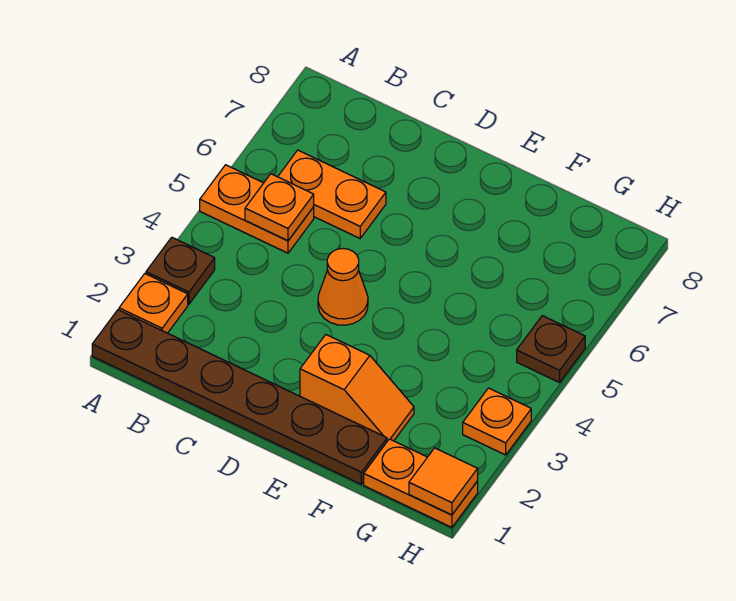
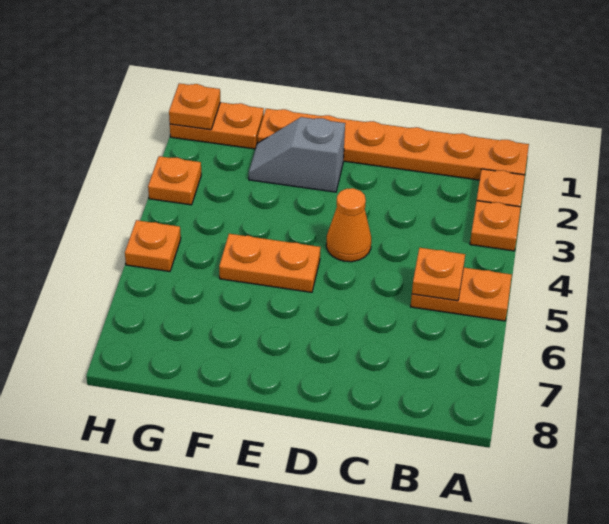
brown plate A1:F1 level 1 -> orange plate A1:F1 level 1
brown plate A3 level 1 -> orange plate A3 level 1
orange plate B6:C6 level 1 -> orange plate E5:F5 level 1
orange slope E2:F2 level 1 top E -> grey slope E2:F2 level 1 top E
orange tile H1 level 2 -> orange plate H1 level 2
brown plate H5 level 1 -> orange plate H5 level 1

